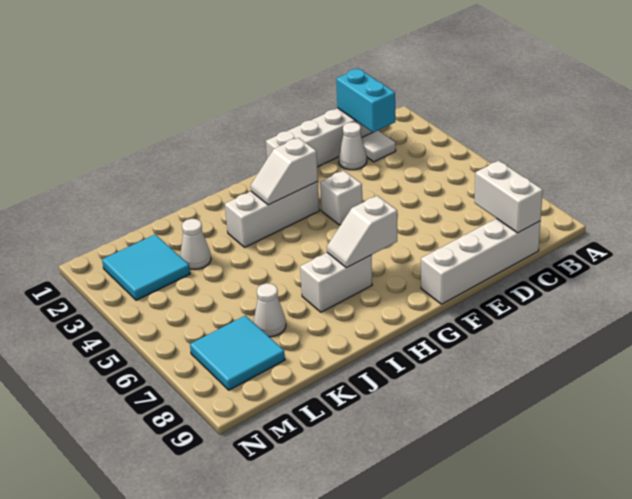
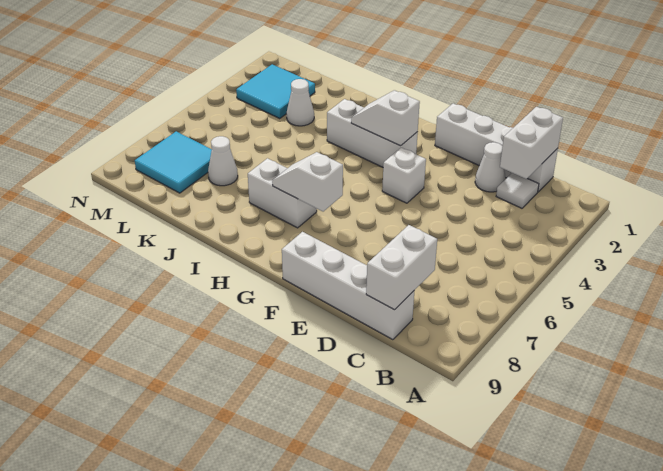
cyan brick C1:C2 level 2 -> white brick C1:C2 level 2

